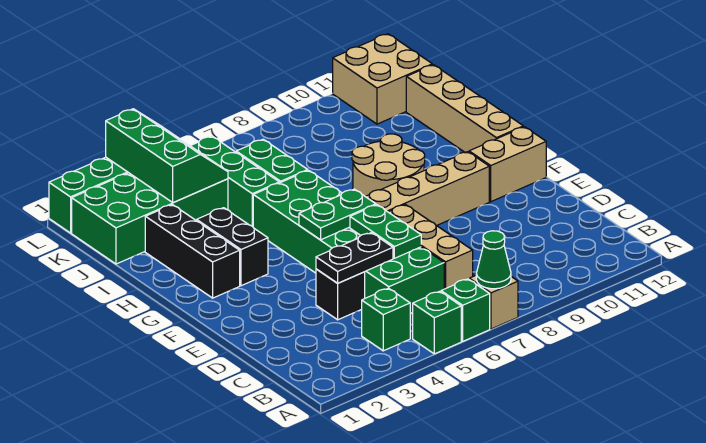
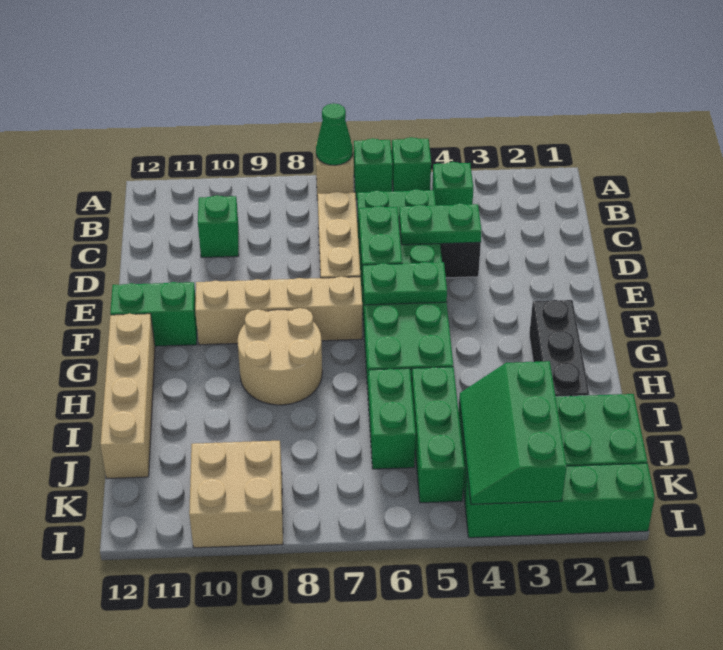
none -> green brick C10 level 1
black plate D4:D5 level 2 -> green plate D4:D5 level 2
tan brick F11:F12 level 1 -> green brick F11:F12 level 1
black brick G3:H3 level 1 -> none
tan brick K11:L12 level 1 -> tan brick K9:L10 level 1

